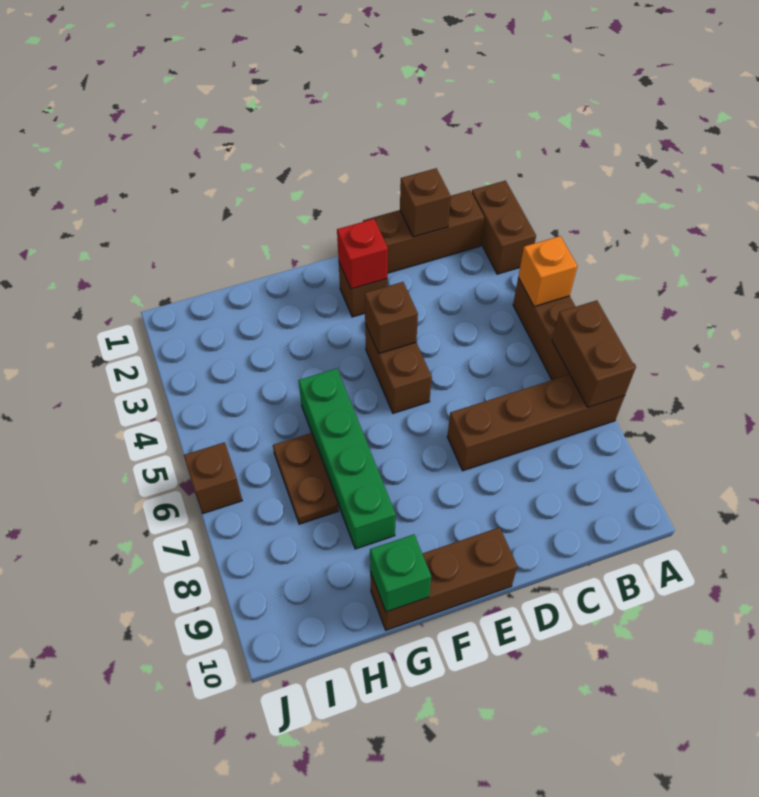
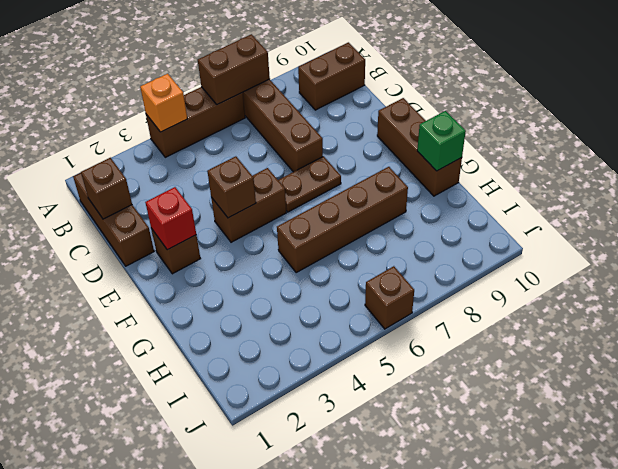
brown brick A1:A2 level 1 -> brown brick B9:B10 level 1
green brick G5:G8 level 1 -> brown brick G5:G8 level 1
brown plate H6:H7 level 1 -> brown plate E6:E7 level 1

